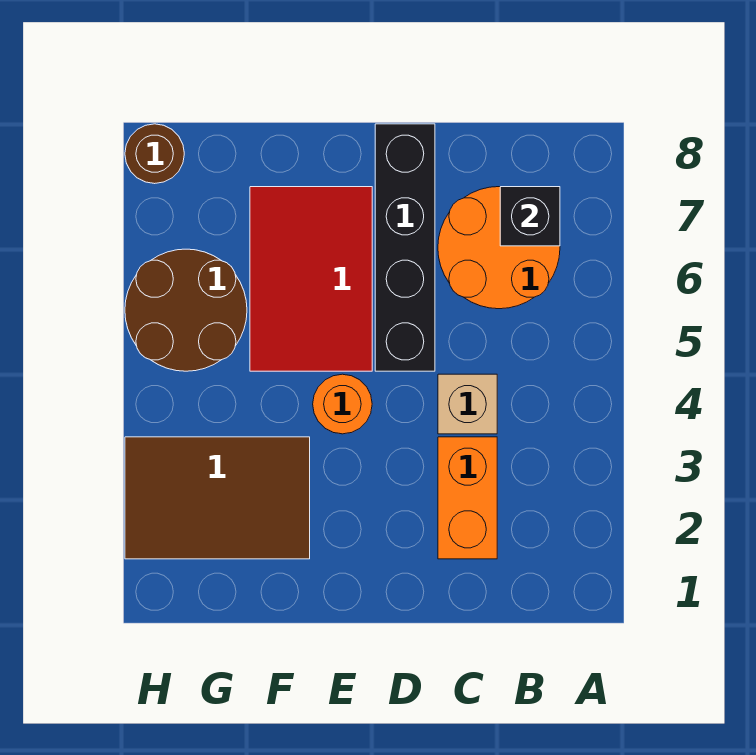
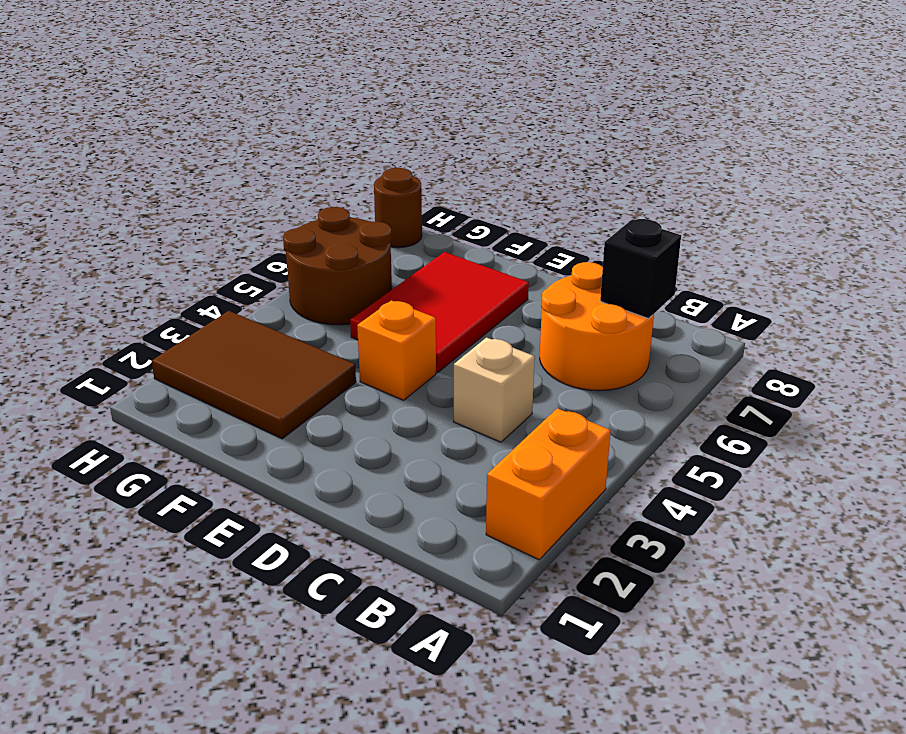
orange brick C2:C3 level 1 -> orange brick A2:A3 level 1
black brick D5:D8 level 1 -> none
orange round brick E4 level 1 -> orange brick E4 level 1

